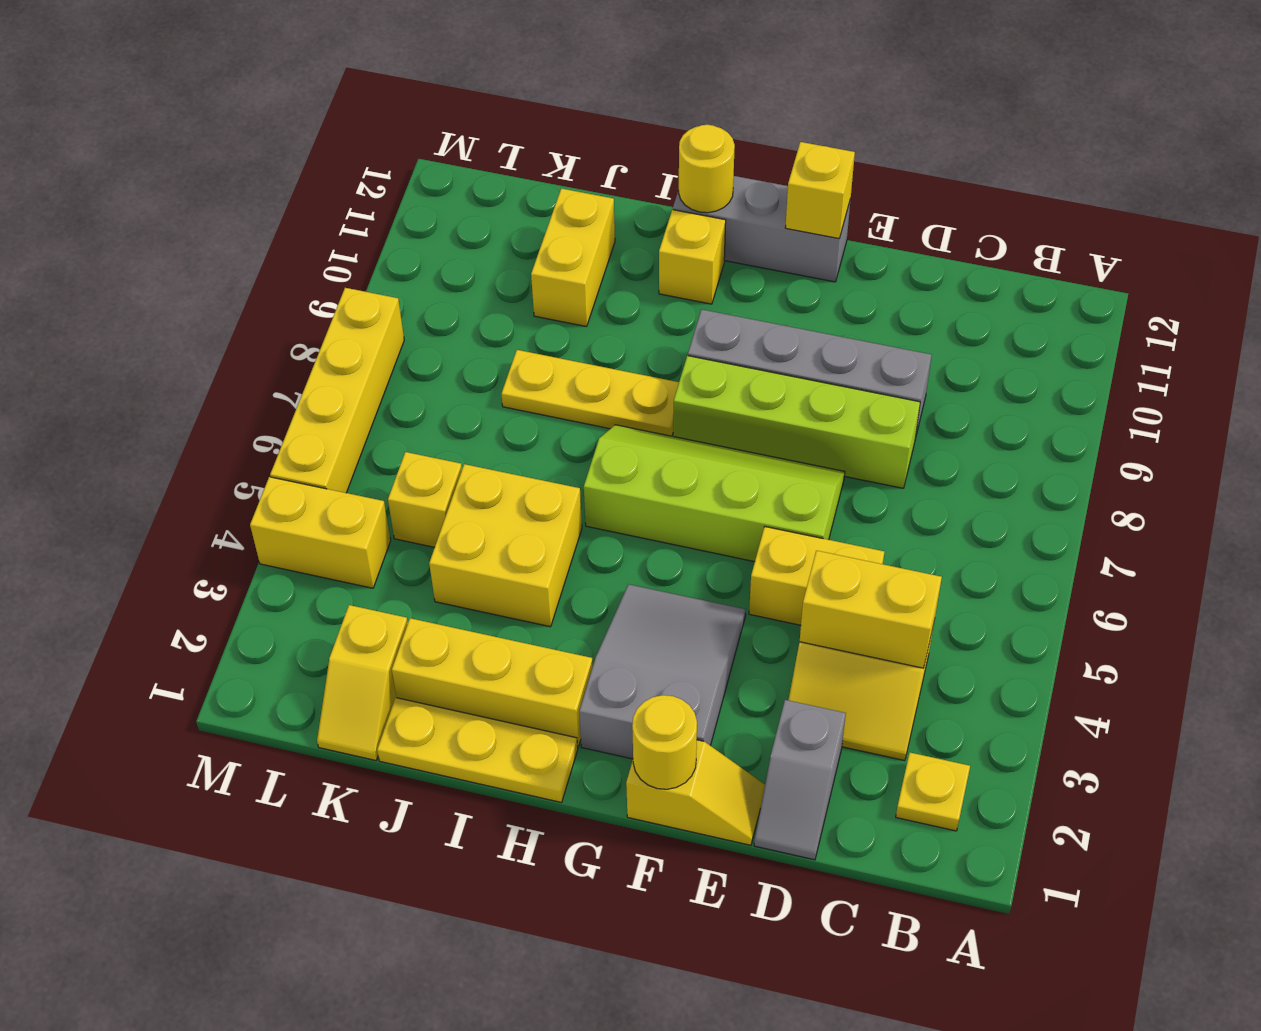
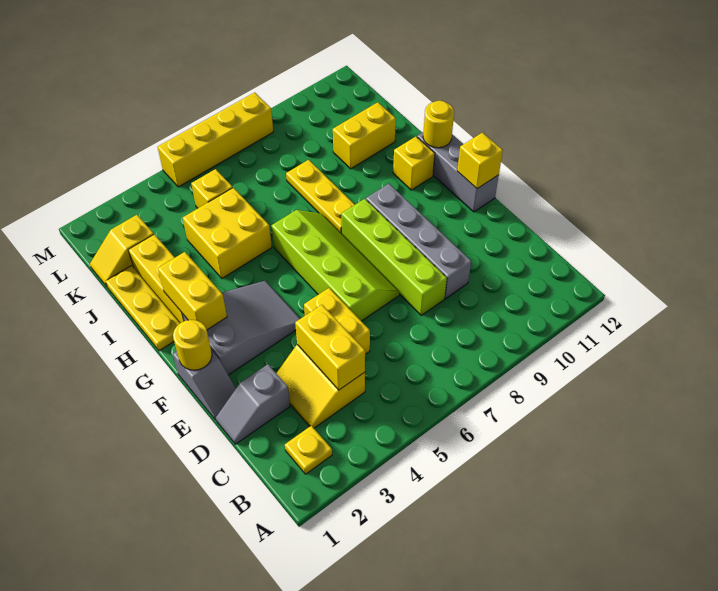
yellow slope E1:F1 level 1 top F -> grey slope E1:F1 level 1 top F
yellow brick L4:M4 level 1 -> yellow brick G2:H2 level 2

